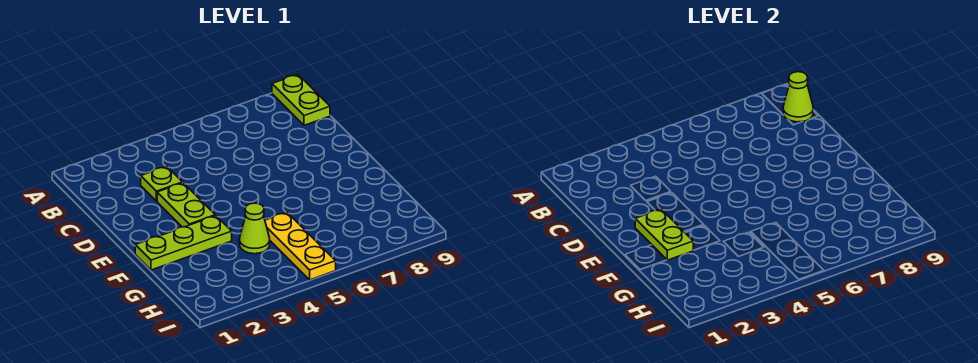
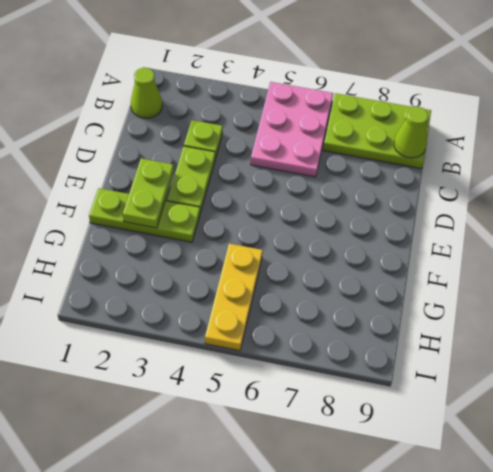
none -> pink plate A5:C6 level 1
lime plate A9:B9 level 1 -> lime plate A7:B9 level 1
lime cone G4 level 1 -> lime cone B1 level 1

